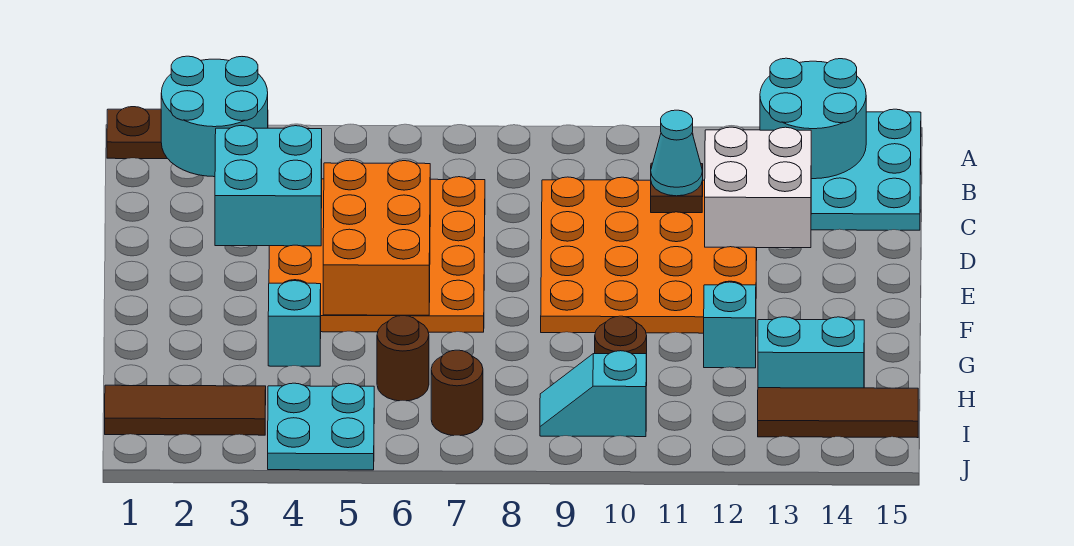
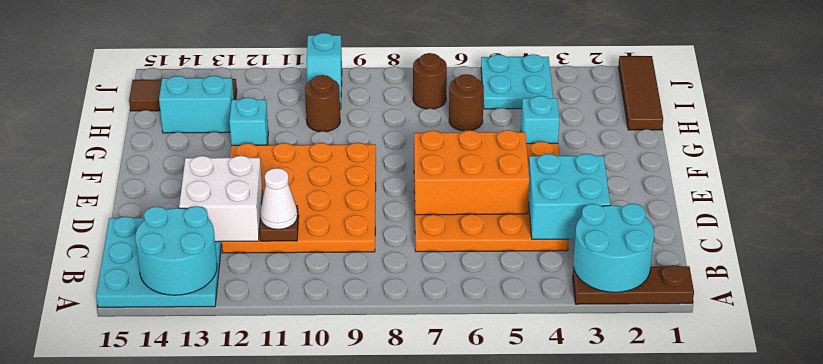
cyan cone C11 level 3 -> white cone C11 level 3
orange brick D5:F6 level 2 -> orange brick D5:E7 level 2
brown tile I1:I3 level 1 -> brown tile H1:J1 level 1
cyan slope I9:I10 level 1 top 10 -> cyan slope I10:J10 level 1 top J

